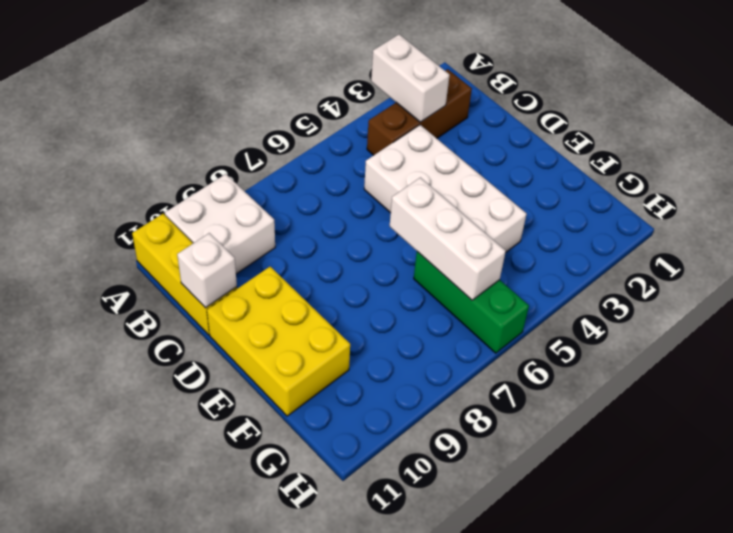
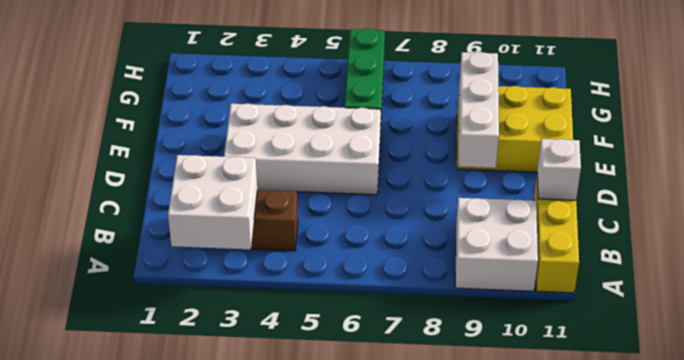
white brick A3:B3 level 2 -> white brick A2:B3 level 2
white brick C4:F5 level 1 -> white brick D3:E6 level 1
yellow brick D10:F11 level 1 -> yellow brick E9:F11 level 1
white brick E6:G6 level 2 -> white brick D9:F9 level 2

